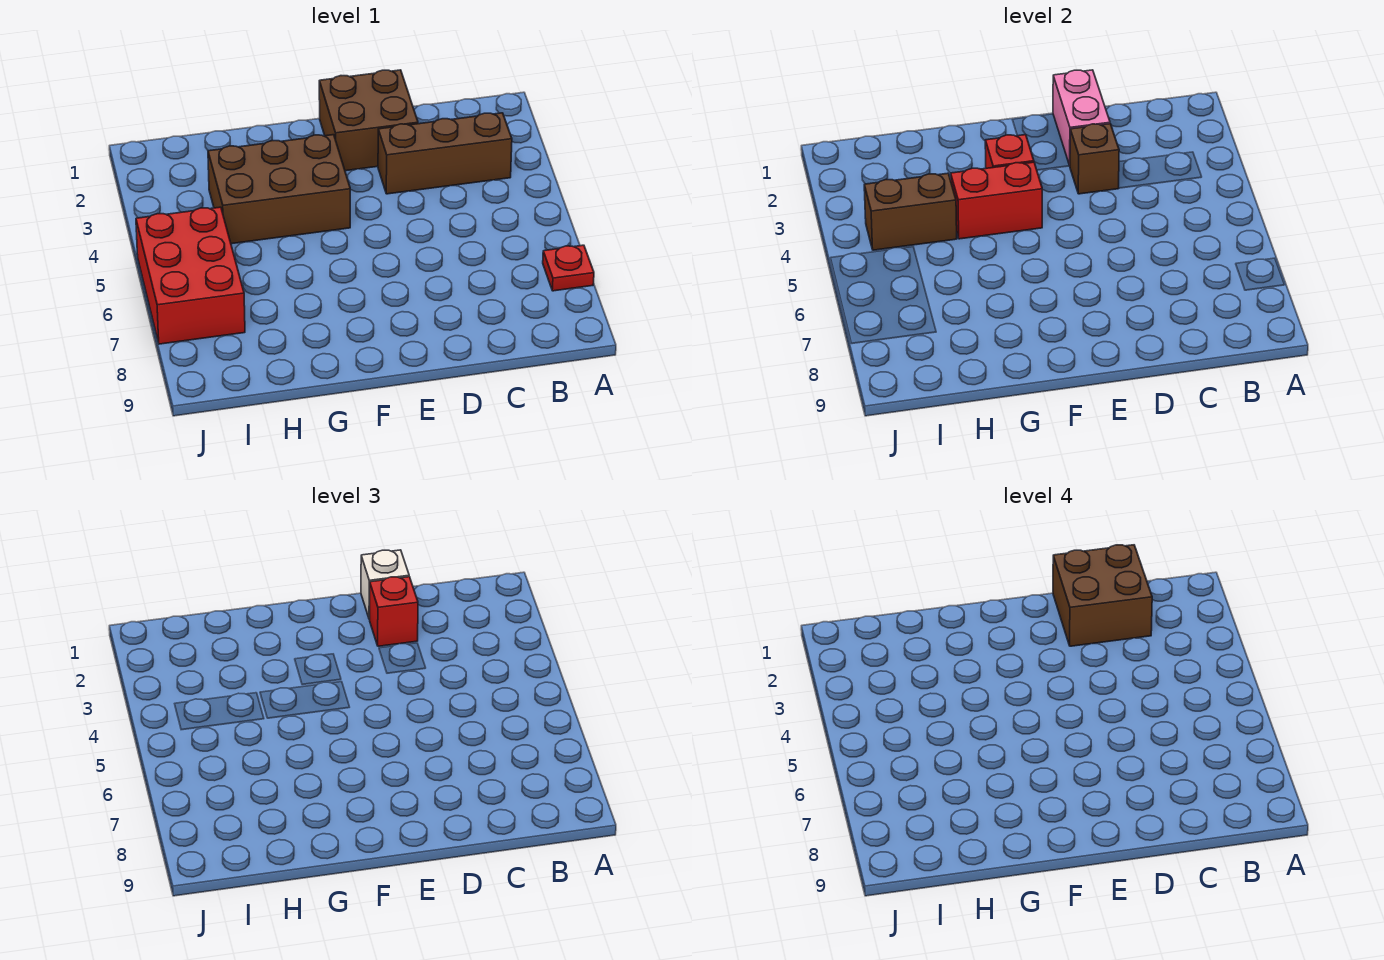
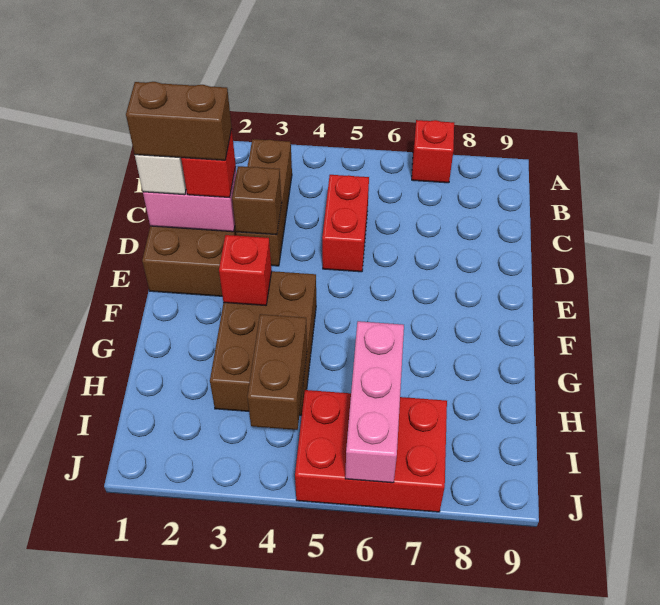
red plate A7 level 1 -> red brick A7 level 1
brown brick C1:D2 level 4 -> brown brick D1:D2 level 4
red brick F4:G4 level 2 -> red brick C5:D5 level 1
none -> pink brick H6:J6 level 2

